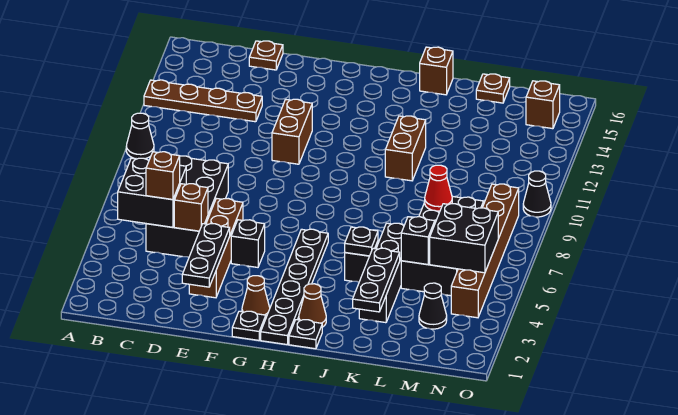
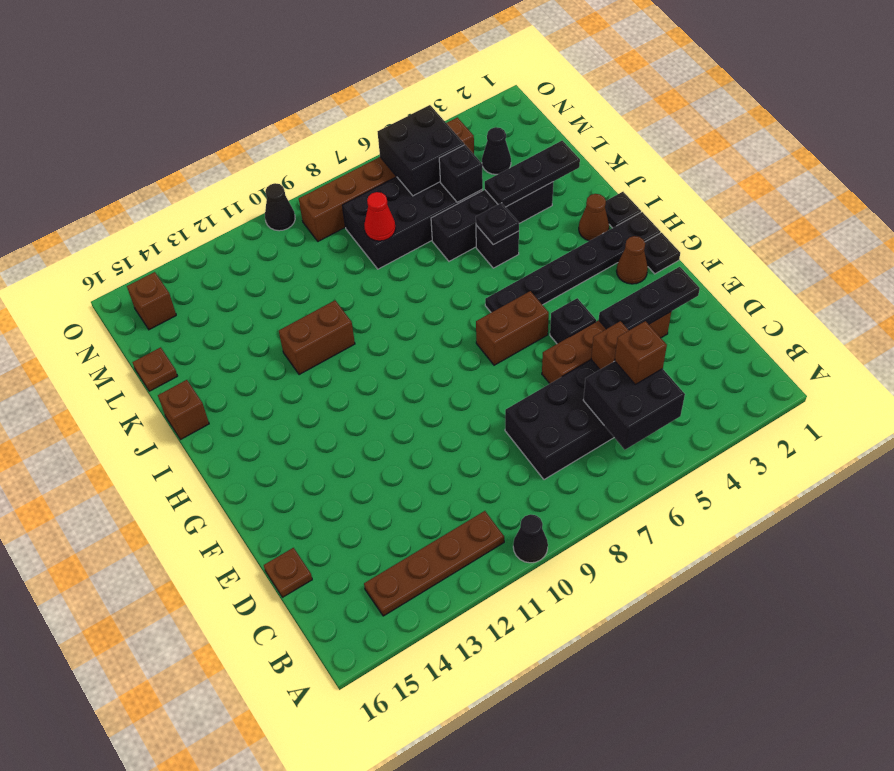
brown plate A13:D13 level 1 -> brown plate B11:B14 level 1
brown brick F11:F12 level 1 -> brown brick G6:G7 level 1

